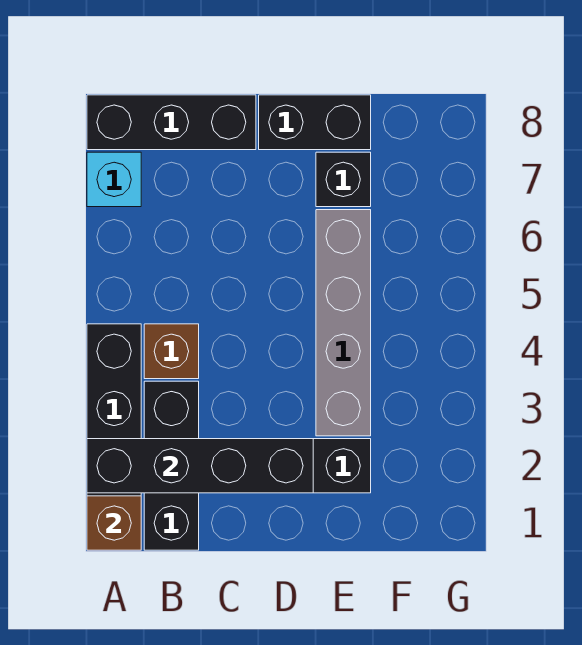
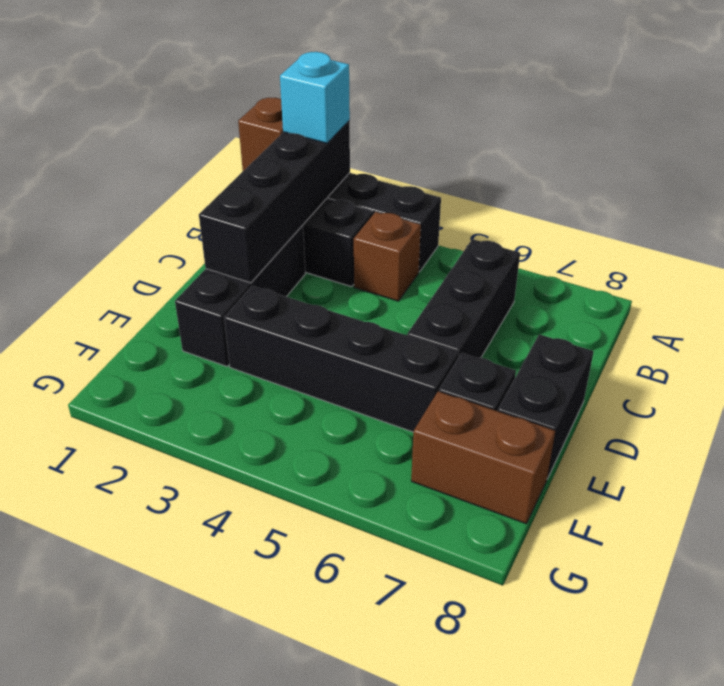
cyan brick A7 level 1 -> cyan brick A2 level 3
black brick A8:C8 level 1 -> black brick B6:D6 level 1
grey brick E3:E6 level 1 -> black brick E3:E6 level 1
none -> brown brick F7:F8 level 1

